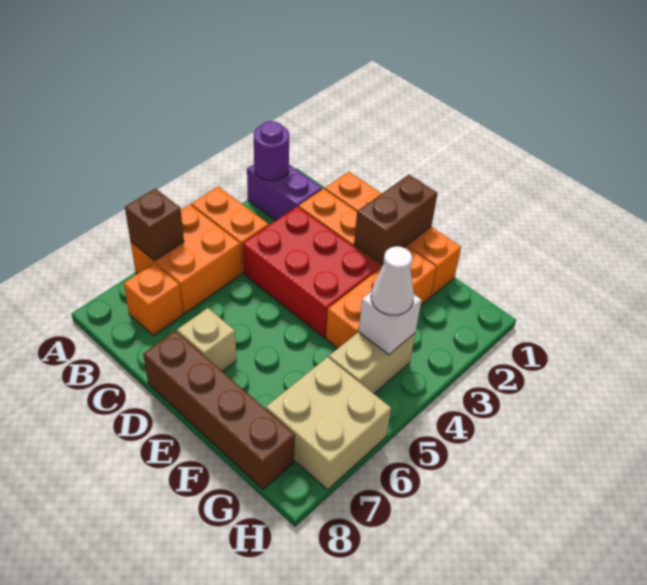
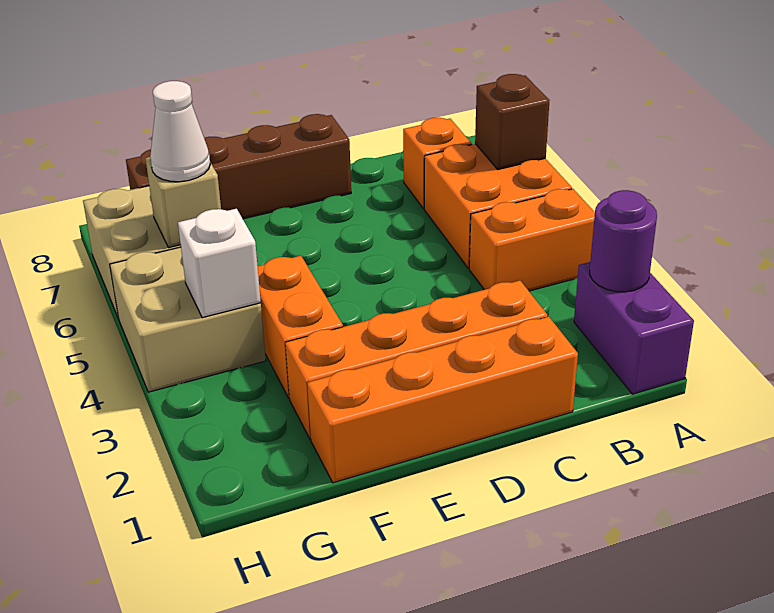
purple brick A2:B2 level 1 -> purple brick A1:A2 level 1
red brick C3:E4 level 1 -> none
tan brick D7 level 1 -> tan brick G6 level 2
brown brick E1:E2 level 2 -> none
tan brick G4:G5 level 1 -> tan brick G4:H5 level 1
white cone G4 level 3 -> white cone G6 level 3

